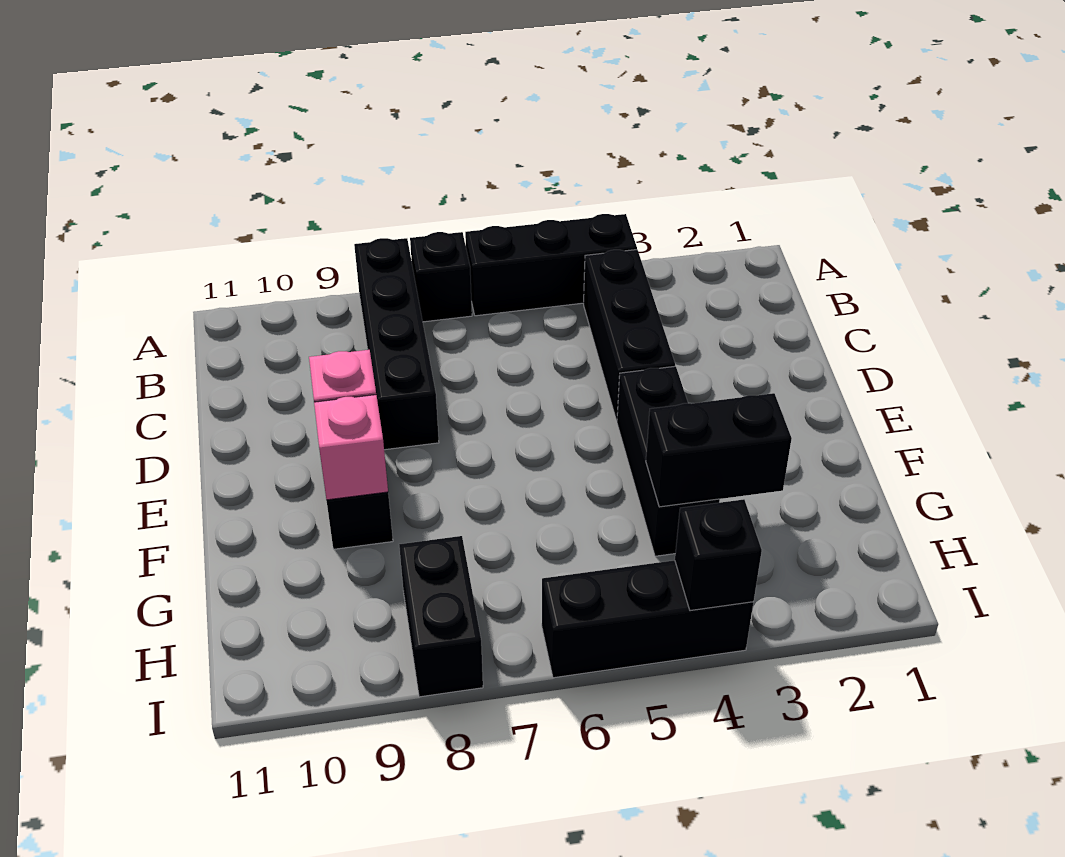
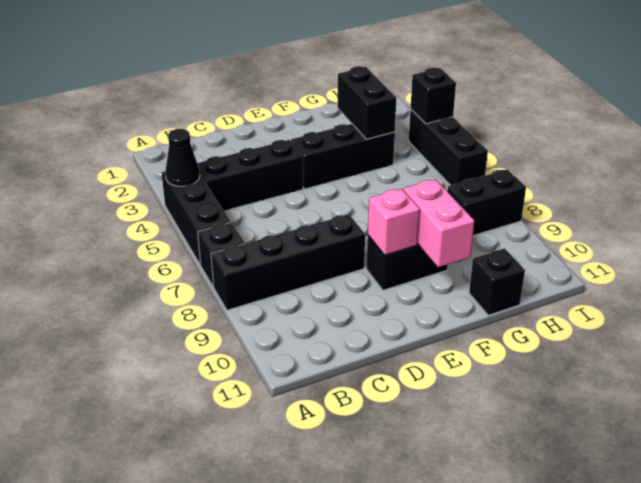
none -> black cone A4 level 2
pink brick F9 level 2 -> pink brick F9:F10 level 2
none -> black brick G11 level 1

